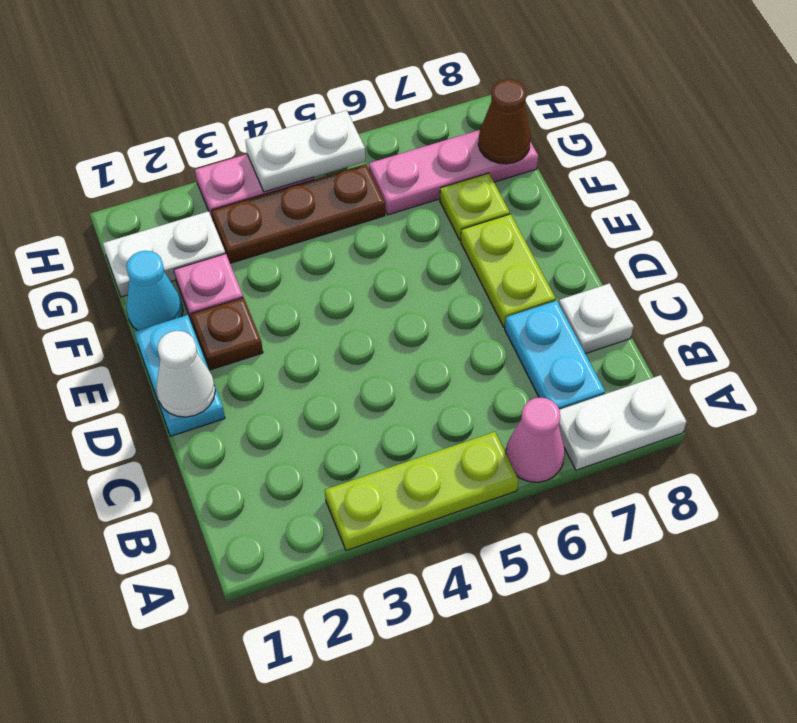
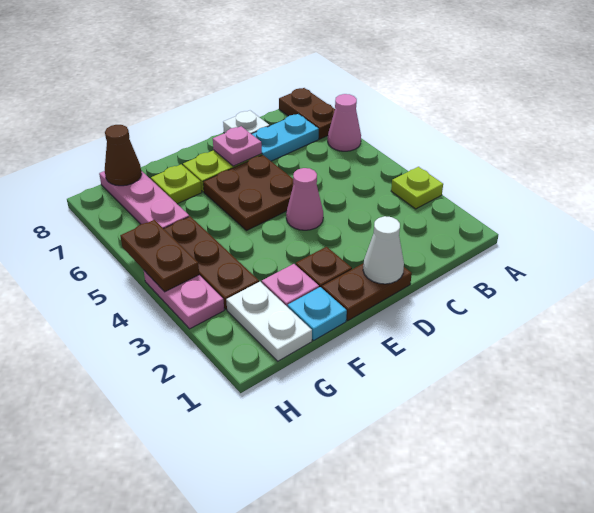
lime plate A3:A5 level 1 -> lime plate A3 level 1
white plate A7:A8 level 1 -> brown plate A7:A8 level 1
cyan plate D1:E1 level 1 -> brown plate D1:E1 level 1
none -> pink cone D4 level 1
none -> brown plate D5:E6 level 1
none -> pink plate D7 level 2
cyan cone F1 level 1 -> cyan plate F1 level 1
white plate H4:H5 level 2 -> brown plate H4:H5 level 2

